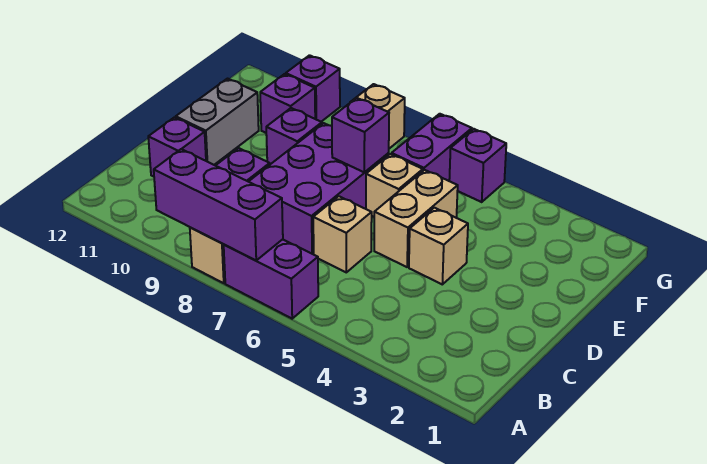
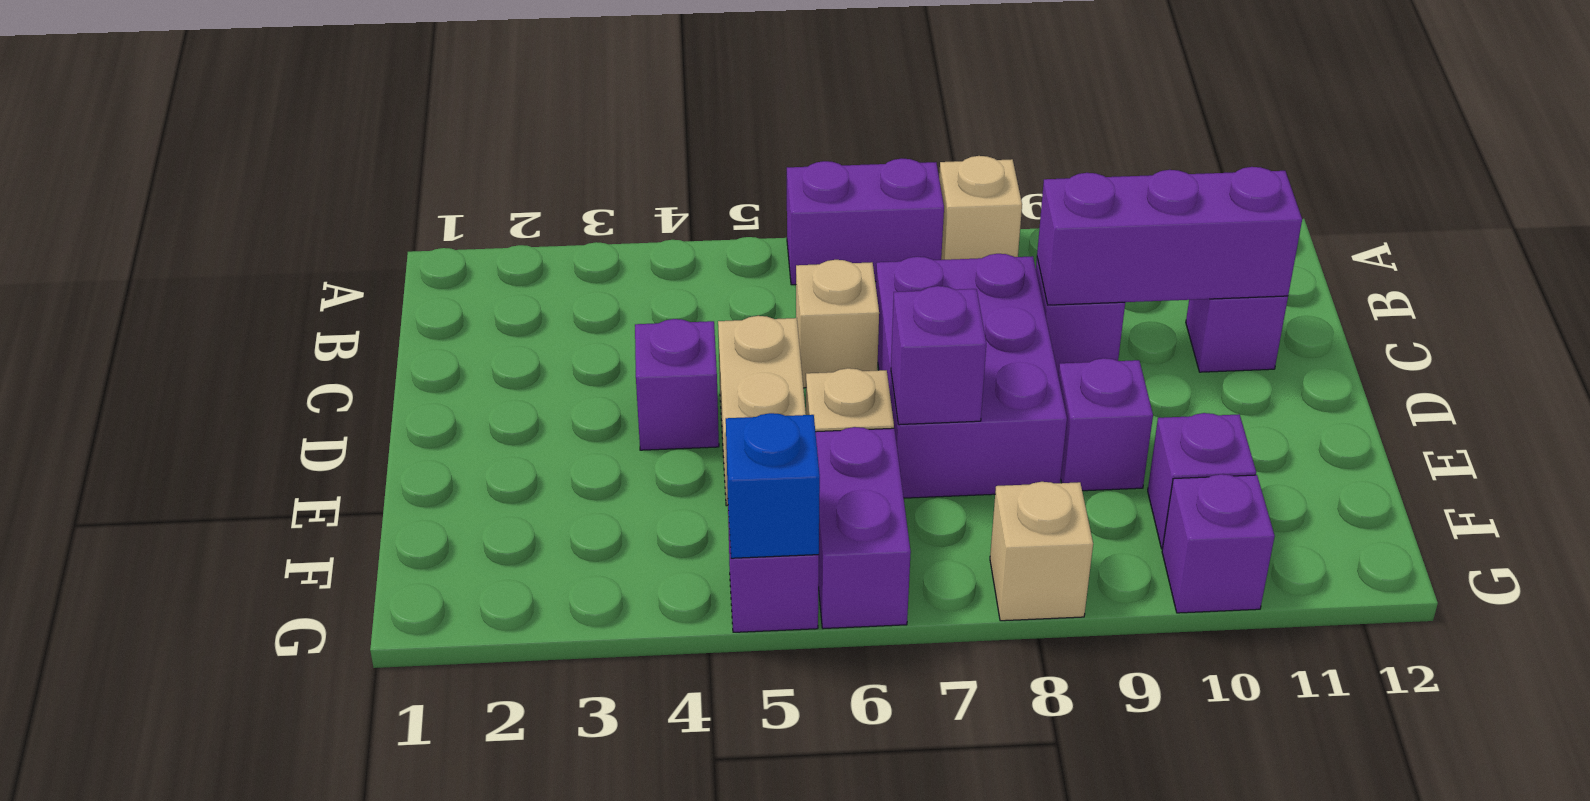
purple brick A7:A9 level 2 -> purple brick C9:C11 level 2
tan brick D4 level 1 -> purple brick D4 level 1
grey brick D11:E11 level 1 -> none
none -> blue brick G5 level 2

